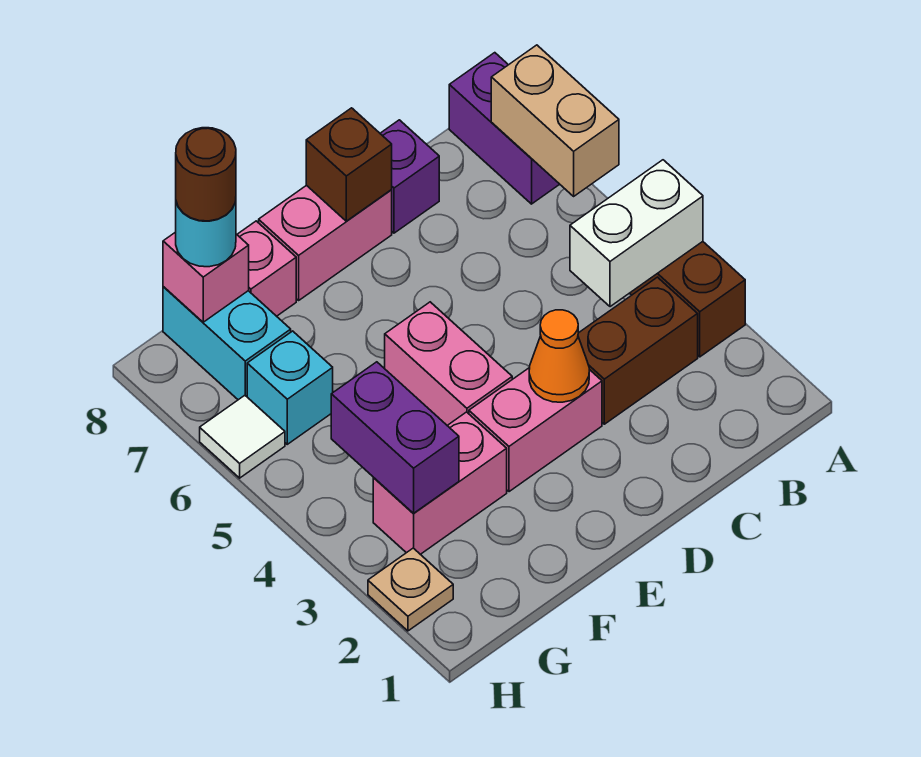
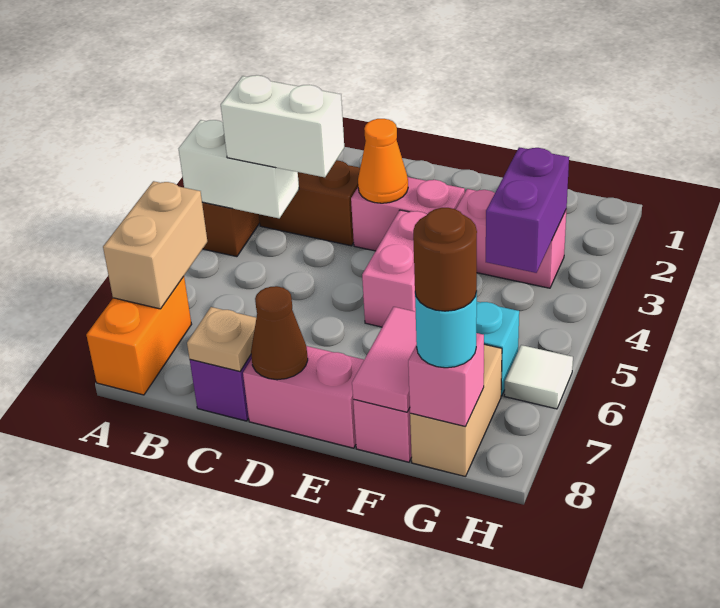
purple brick A7:A8 level 1 -> orange brick A7:A8 level 1
none -> white brick B4:C4 level 3
brown brick D8 level 2 -> brown cone D8 level 2
none -> pink tile F7:F8 level 2
cyan brick G7:G8 level 1 -> tan brick G7:G8 level 1
tan plate H2 level 1 -> tan plate C8 level 2

